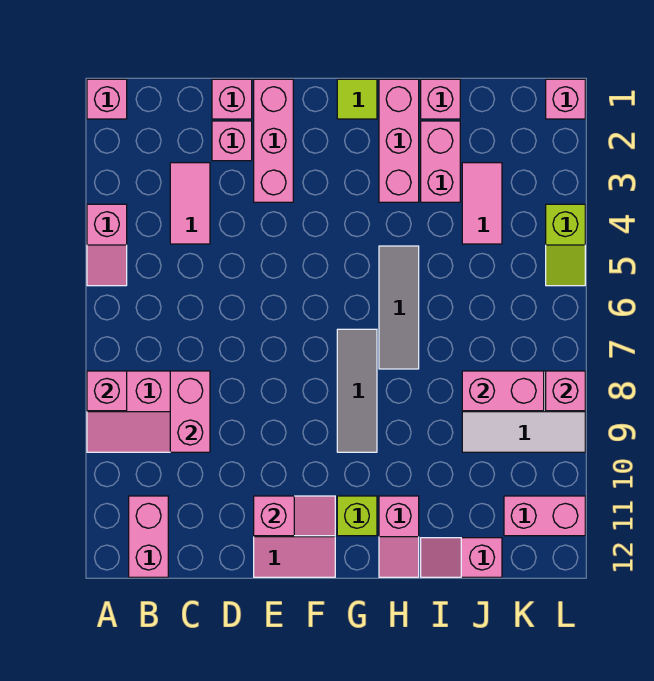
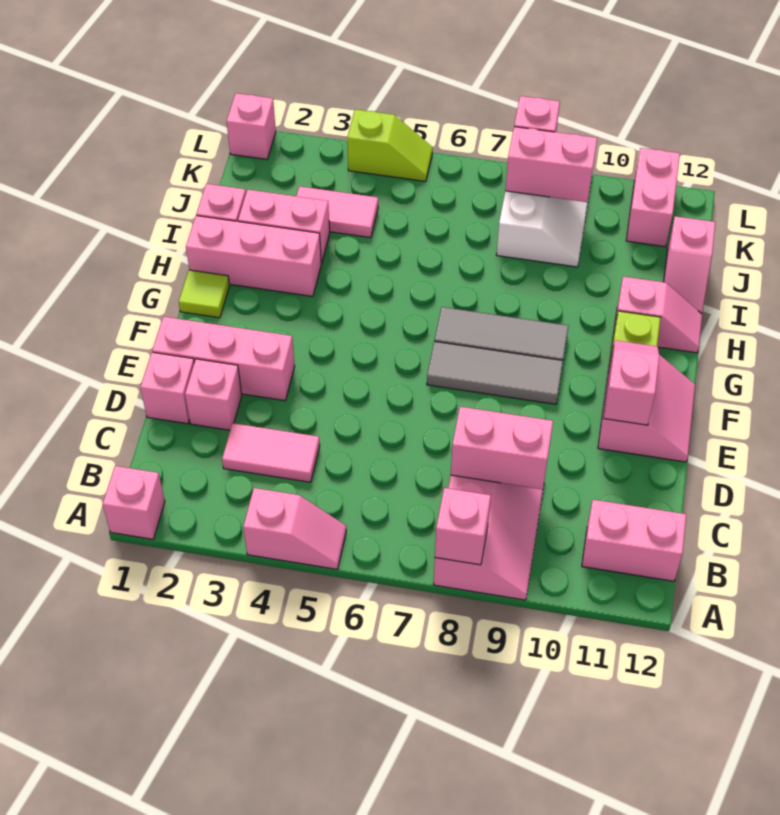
grey tile H5:H7 level 1 -> grey tile F7:F9 level 1
pink brick J8:K8 level 2 -> pink brick K8:K9 level 2

